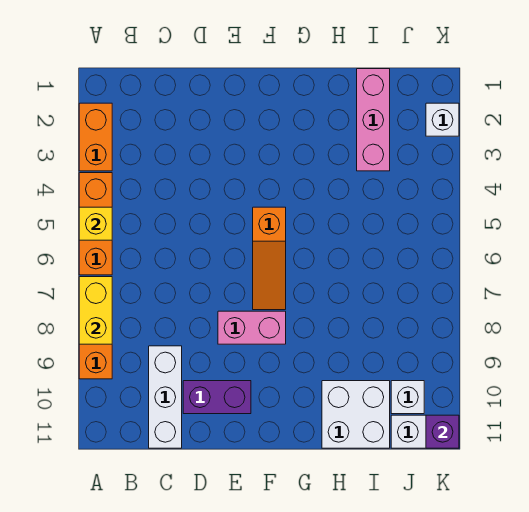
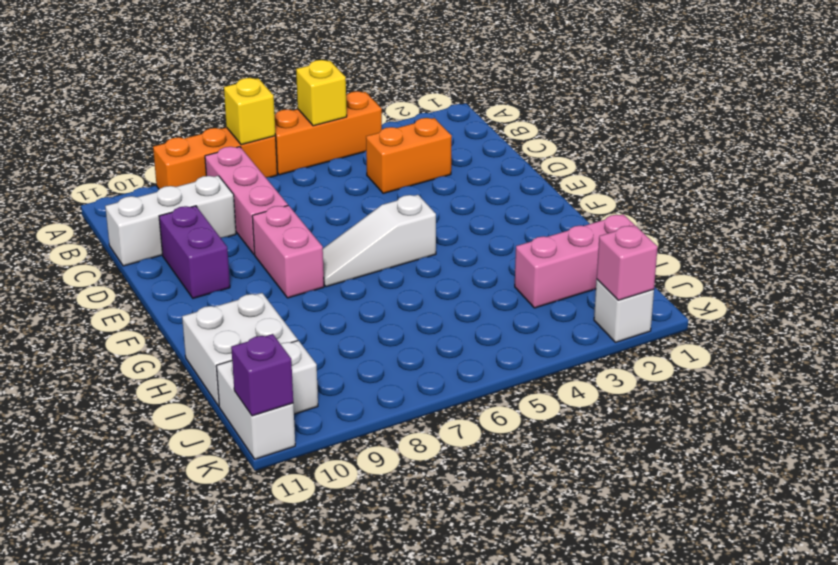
orange brick A2:A3 level 1 -> orange brick C3:C4 level 1
yellow brick A7:A8 level 2 -> yellow brick A7 level 2
none -> pink brick B8:D8 level 1
orange slope F5:F7 level 1 top 5 -> white slope F5:F7 level 1 top 5
none -> pink brick K2 level 2

